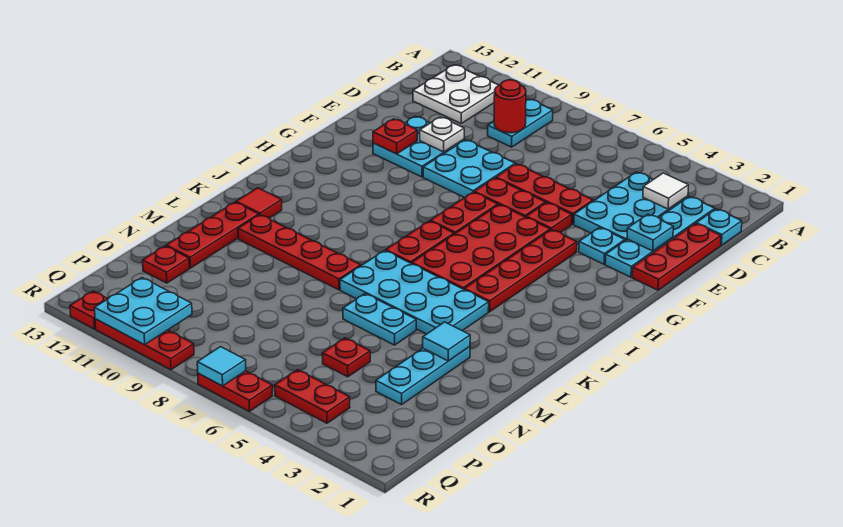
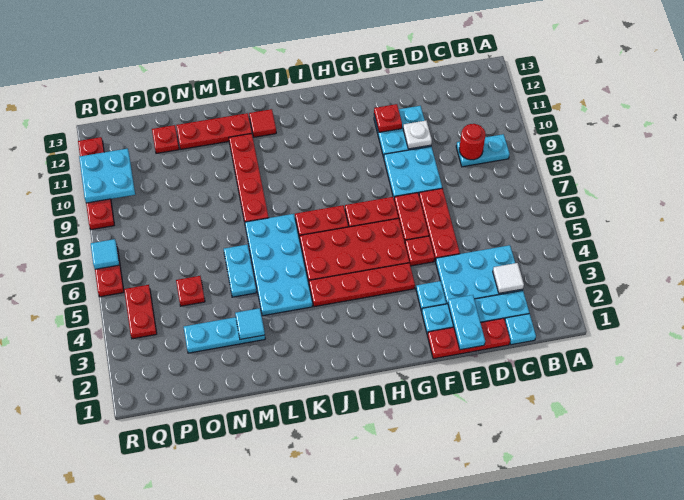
white plate B11:C12 level 1 -> none
cyan plate E2 level 2 -> cyan plate E1:E2 level 2

